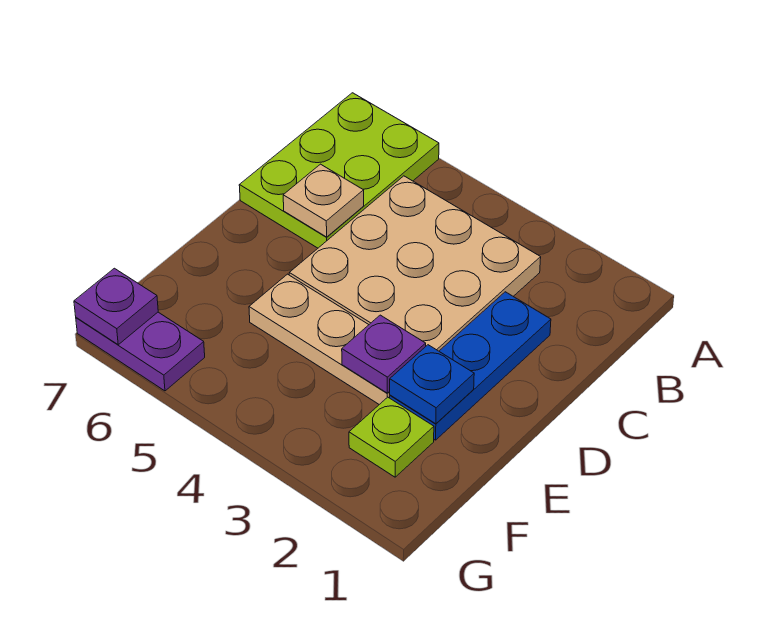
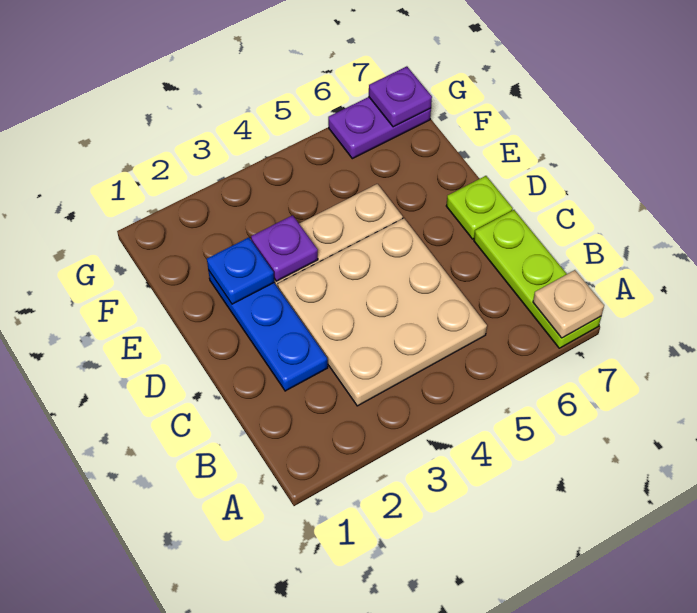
lime plate A6:C7 level 1 -> lime plate A7:C7 level 1
tan plate C6 level 2 -> tan plate A7 level 2
lime plate F2 level 1 -> lime plate D7 level 1

